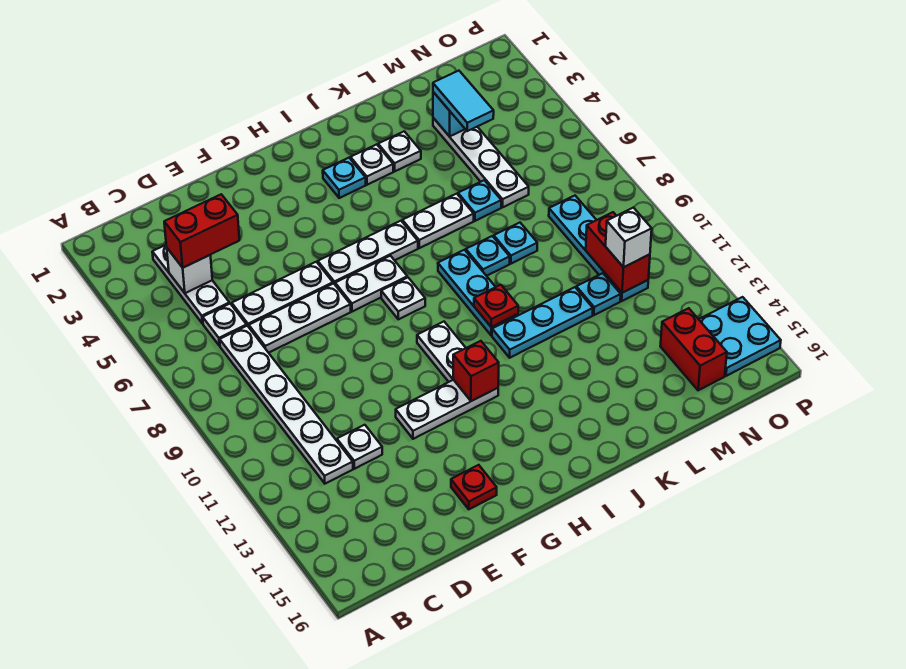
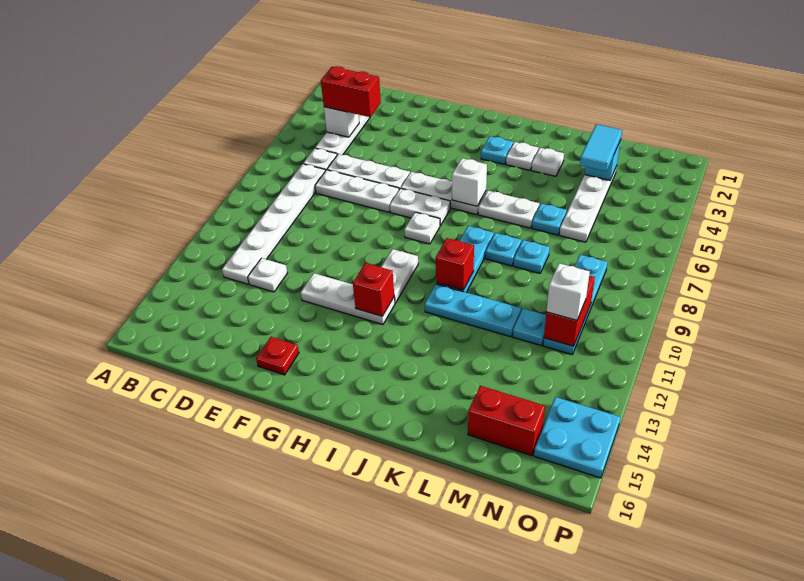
none -> white brick I6 level 2
red plate J10 level 2 -> red brick J10 level 2
red brick N14:N15 level 1 -> red brick M15:N15 level 1

